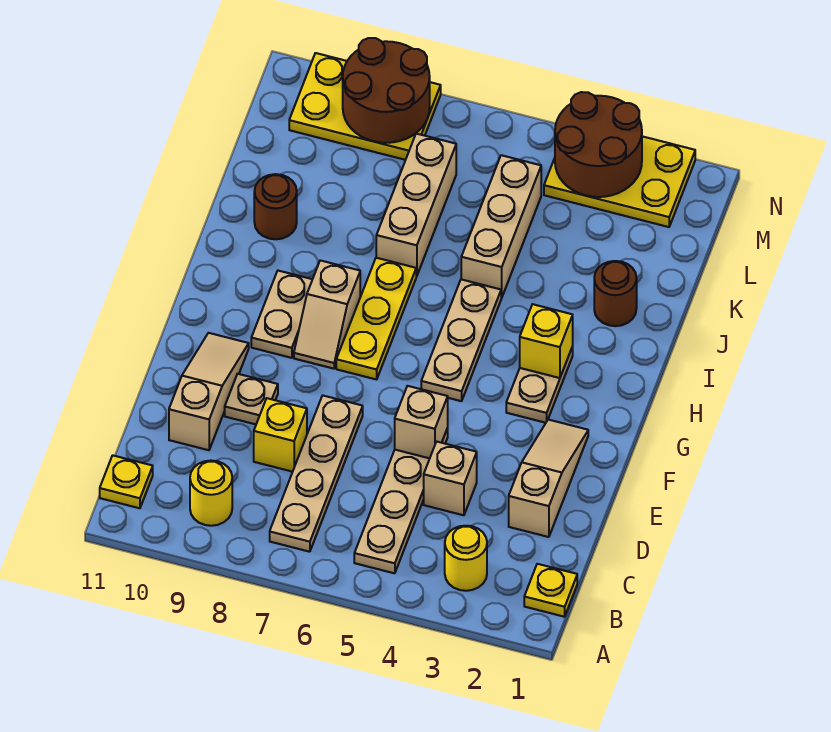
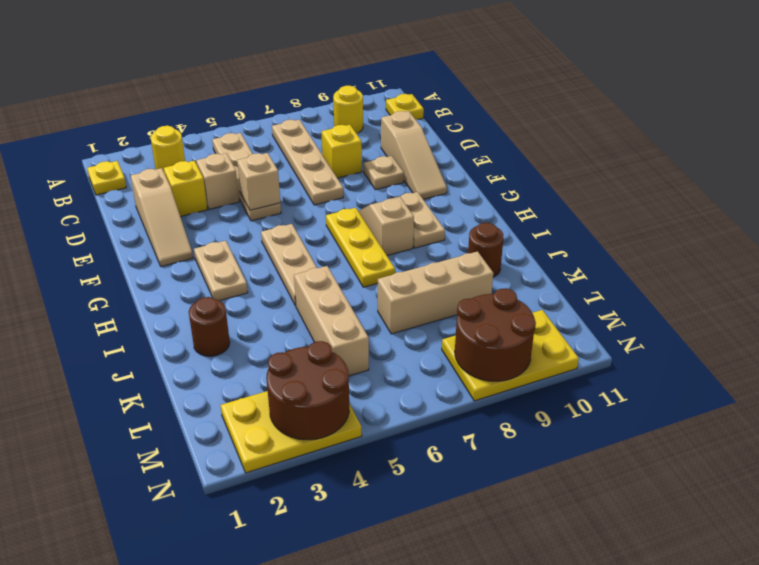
yellow brick H3 level 2 -> yellow brick D3 level 1
tan brick J7:L7 level 1 -> tan brick K7:K9 level 1

